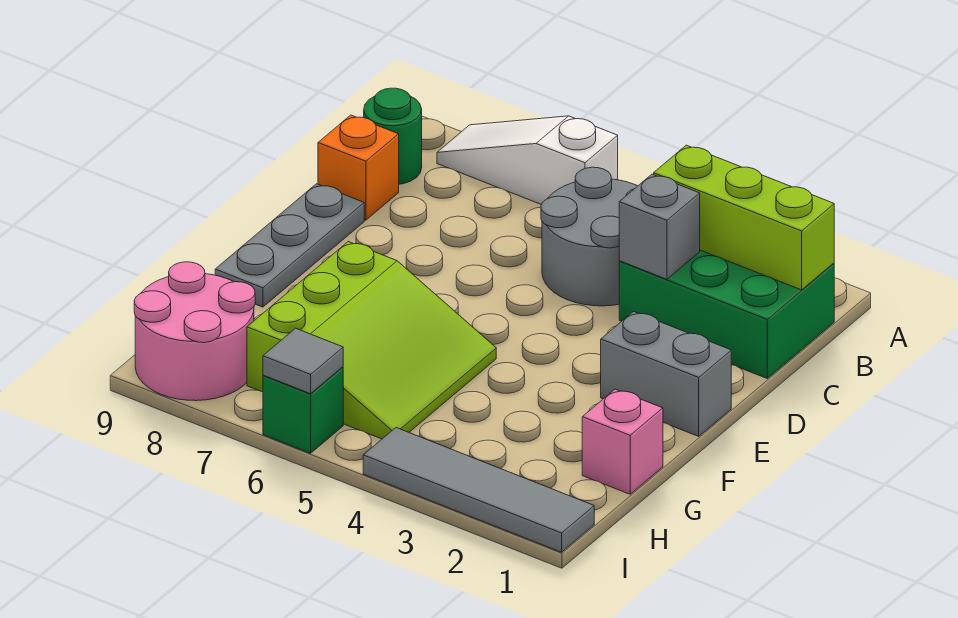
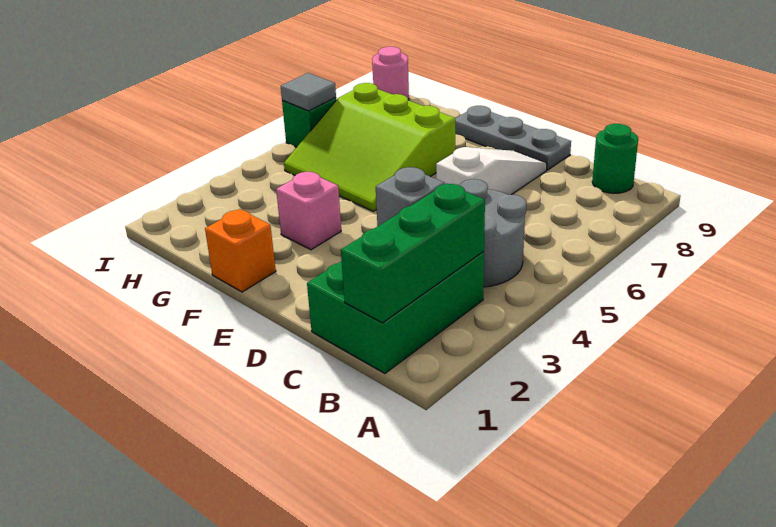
white slope A6:A8 level 1 top 6 -> white slope D6:D8 level 1 top 6
lime brick B1:B3 level 2 -> green brick B1:B3 level 2
orange brick C9 level 1 -> orange brick F1 level 1
grey brick E1:E2 level 1 -> none
pink brick G1 level 1 -> pink brick F3 level 1
pink round brick H8:I9 level 1 -> pink round brick I9 level 1
grey tile I1:I4 level 1 -> none

